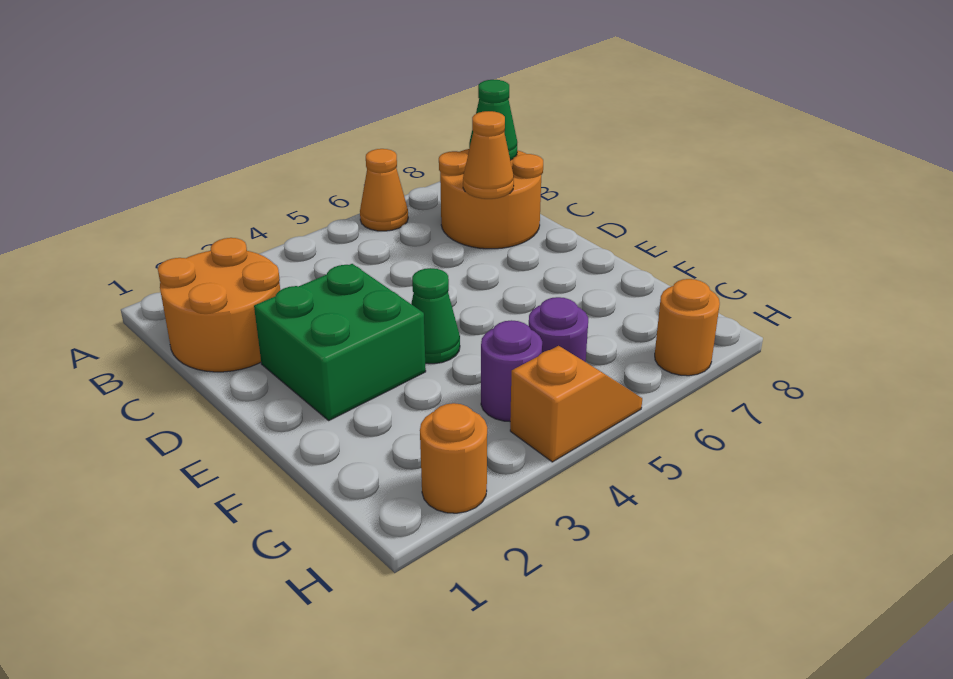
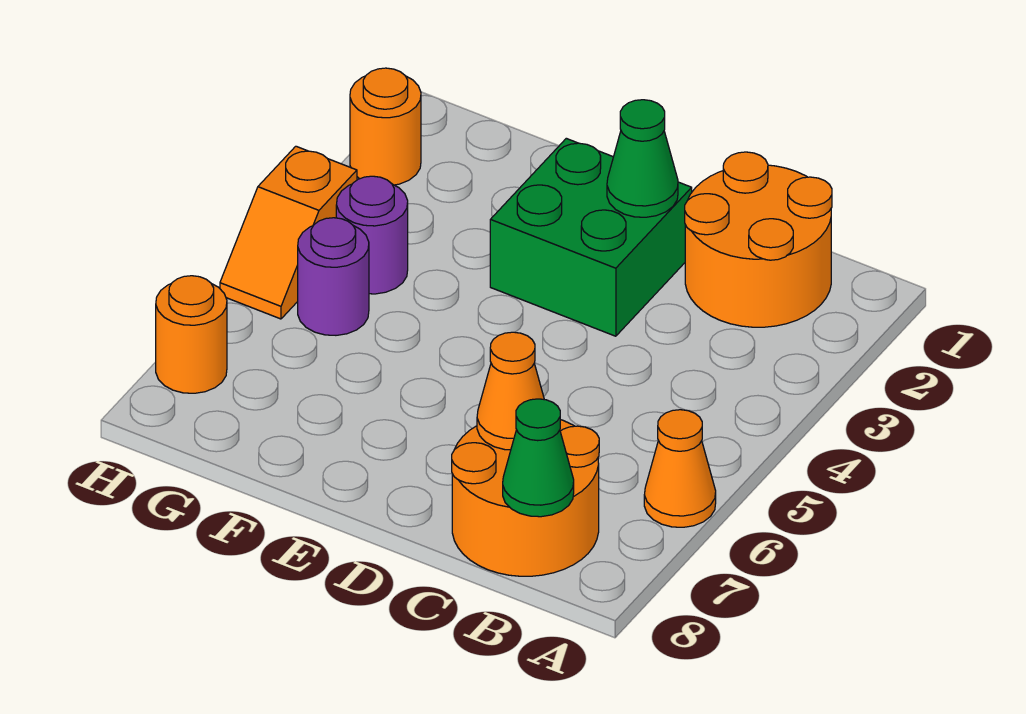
green cone E4 level 1 -> green cone D2 level 2

